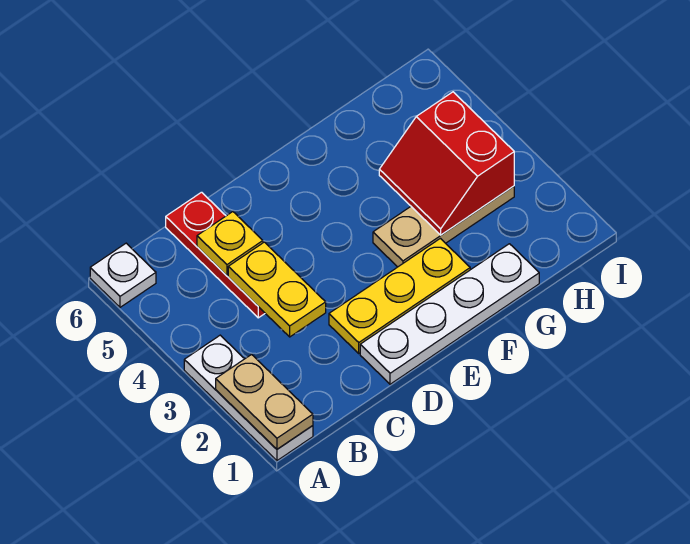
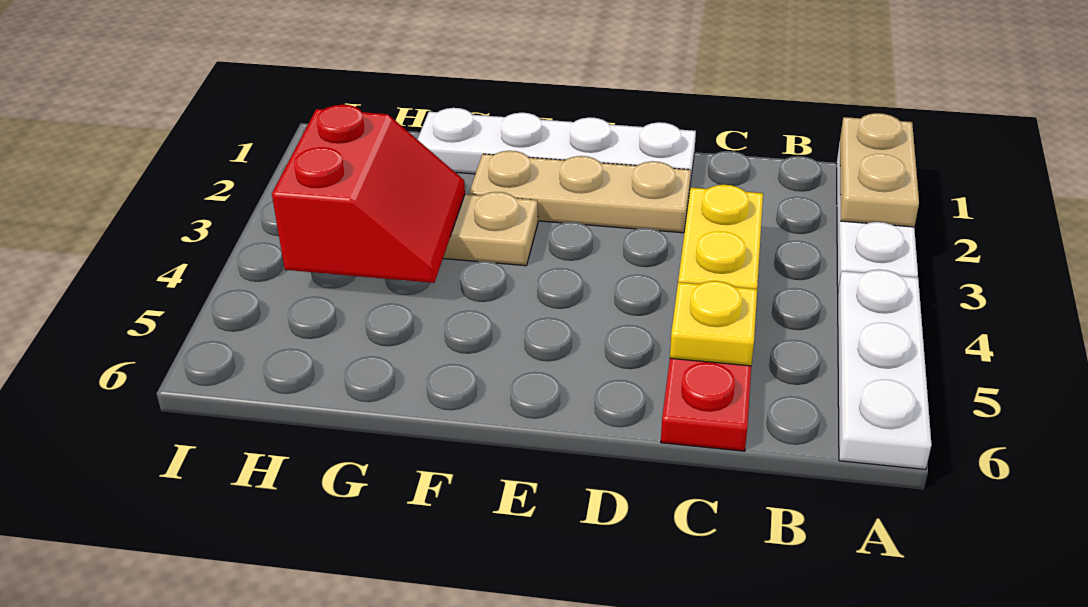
white plate A6 level 1 -> white plate A4:A6 level 1
yellow plate D2:F2 level 1 -> tan plate D2:F2 level 1

